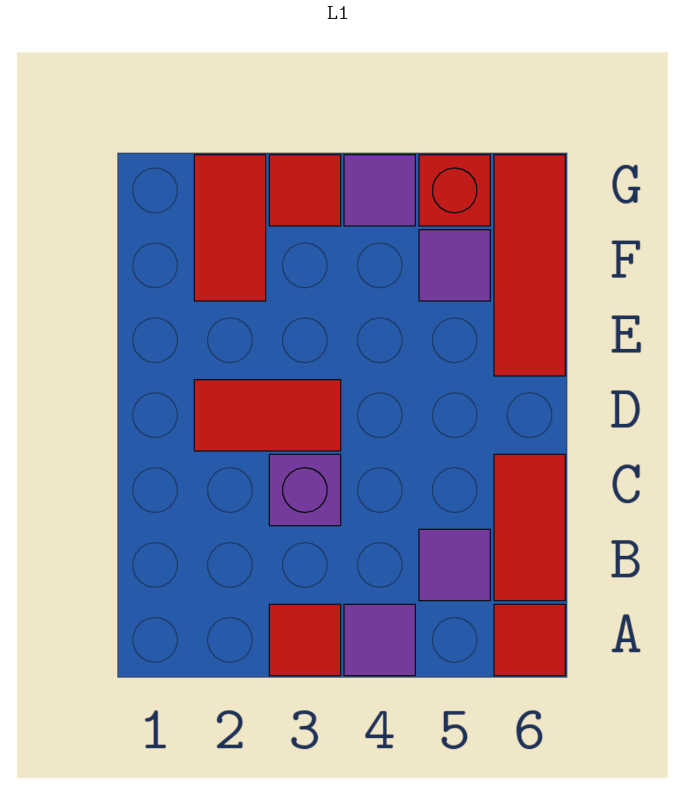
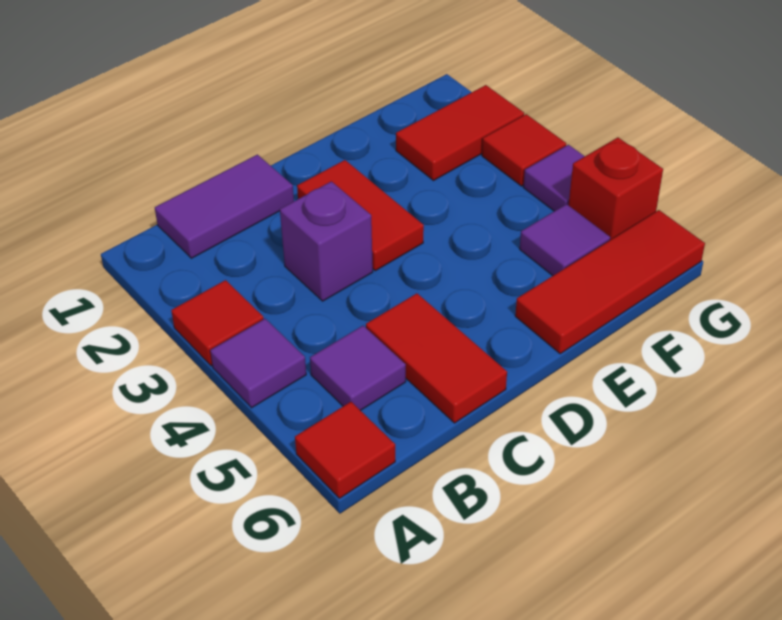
none -> purple tile B1:C1 level 1
red tile B6:C6 level 1 -> red tile C5:C6 level 1

